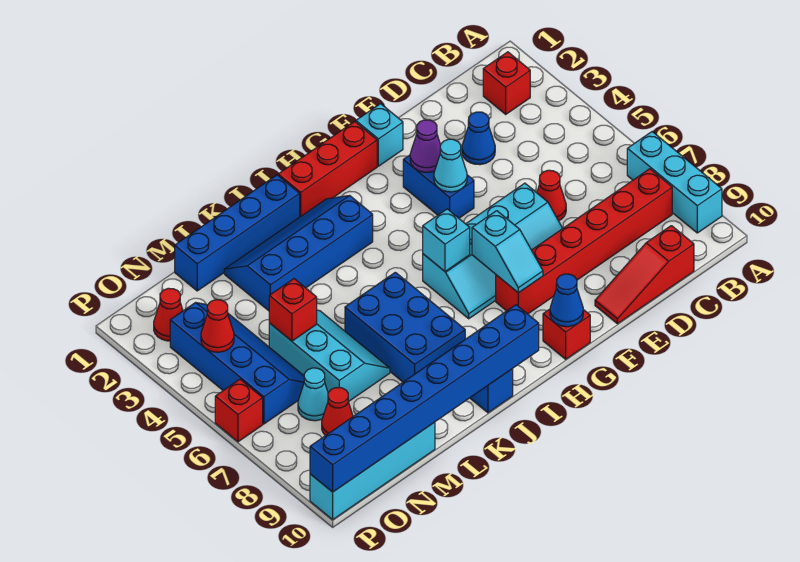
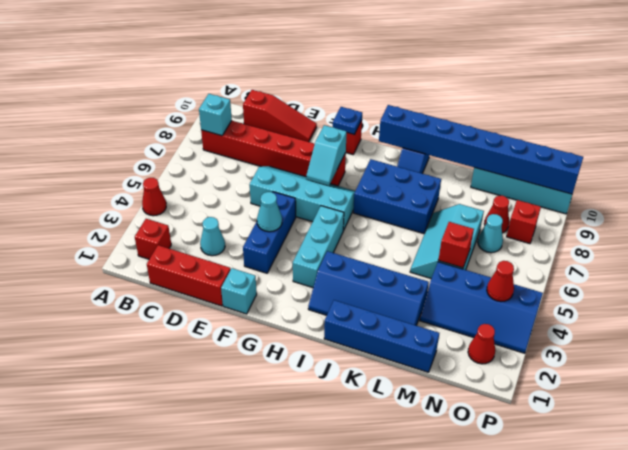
cyan brick A7:A9 level 1 -> cyan brick H3:H5 level 1
blue cone D3 level 1 -> cyan cone D3 level 1
red cone D6 level 1 -> red cone A4 level 1
blue brick F3:F4 level 1 -> blue brick F3:F5 level 1
purple cone F3 level 2 -> none
red brick G1:I1 level 1 -> red brick C1:E1 level 1
cyan slope G7:G8 level 2 top 7 -> cyan slope G7:G8 level 2 top 8
blue cone G10 level 2 -> blue plate G10 level 2
cyan brick H6 level 2 -> cyan brick B8 level 2
blue brick J6:K8 level 1 -> blue brick I7:K8 level 1
blue slope N3:O6 level 1 top O -> blue slope M3:P4 level 1 top 4
red brick P6 level 1 -> red brick O8 level 1

